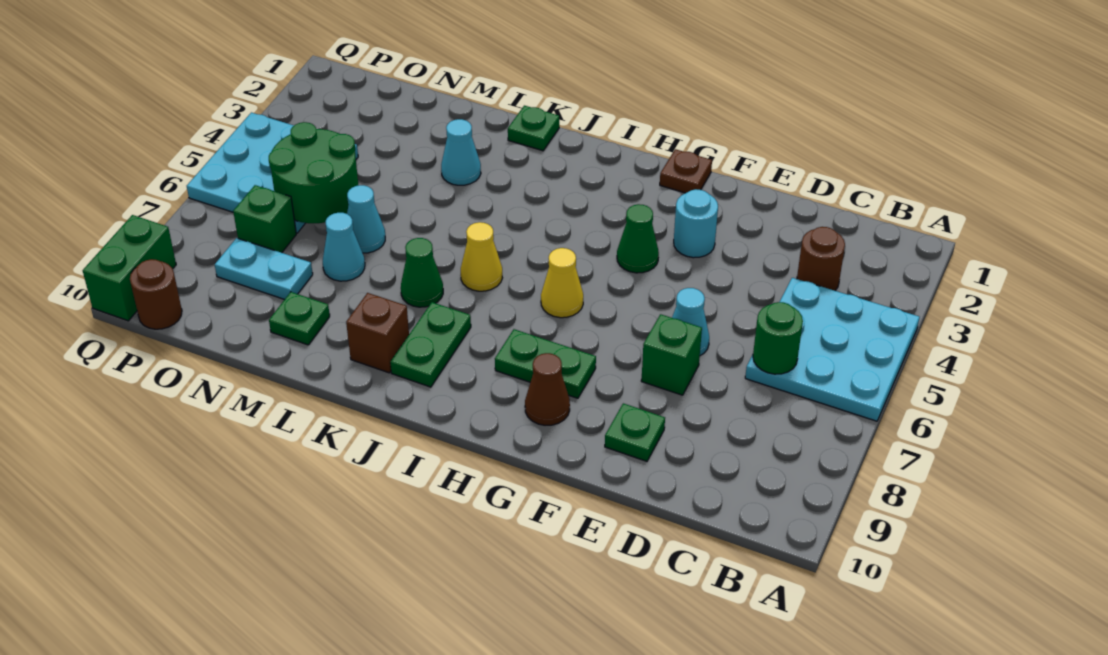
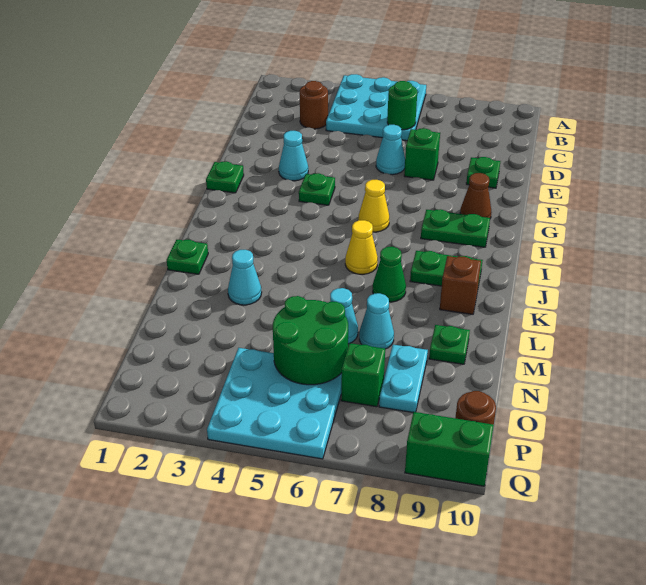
cyan round brick F3 level 1 -> cyan cone F3 level 1
brown plate G1 level 1 -> green plate G1 level 1
green cone G4 level 1 -> green plate G4 level 1
green plate G8:H8 level 1 -> green plate H8:H9 level 1

